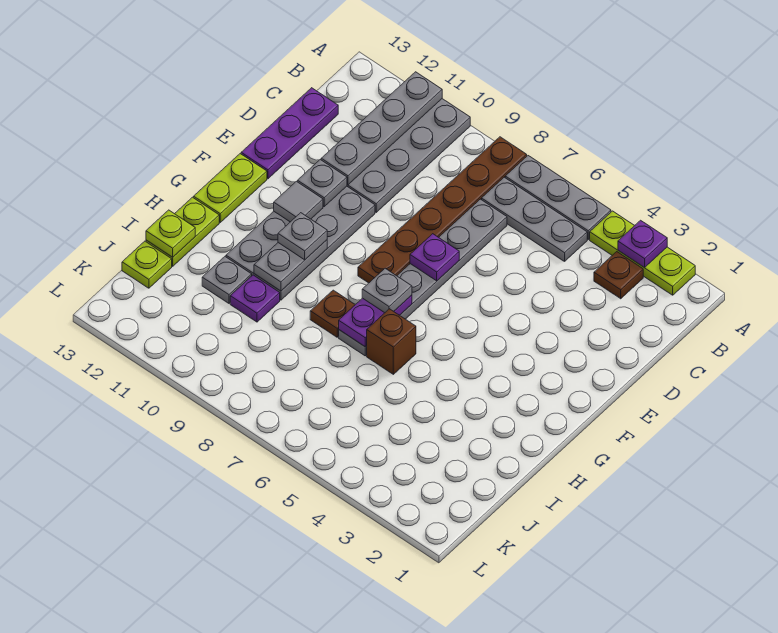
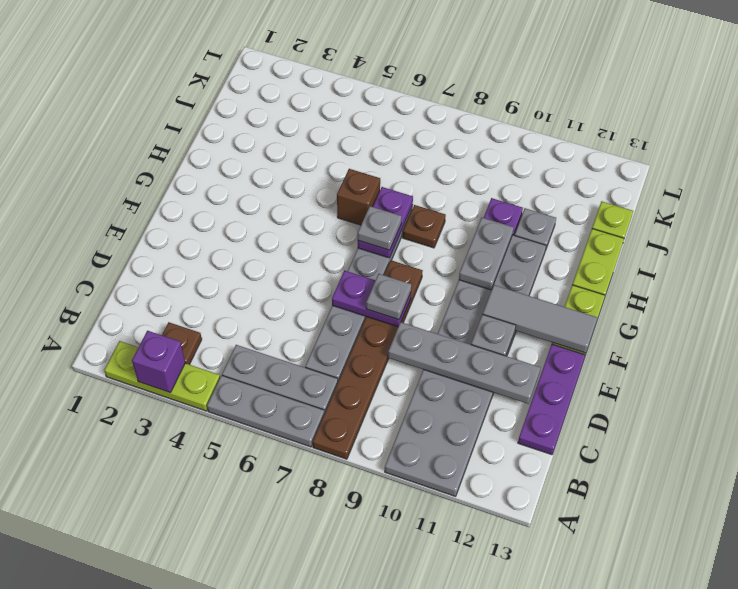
purple plate A3 level 2 -> purple brick A3 level 2
grey plate A11:D11 level 2 -> grey plate D9:D12 level 2
purple plate E7 level 2 -> purple plate E7:E8 level 2
grey tile F11 level 2 -> grey tile F11:F13 level 2
grey plate G10 level 3 -> grey plate E8 level 3
lime plate I13 level 2 -> none

